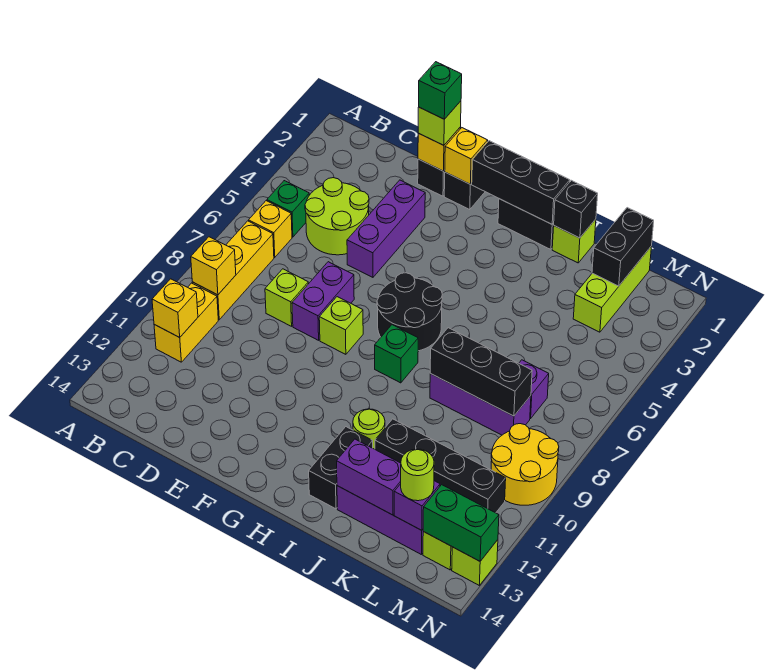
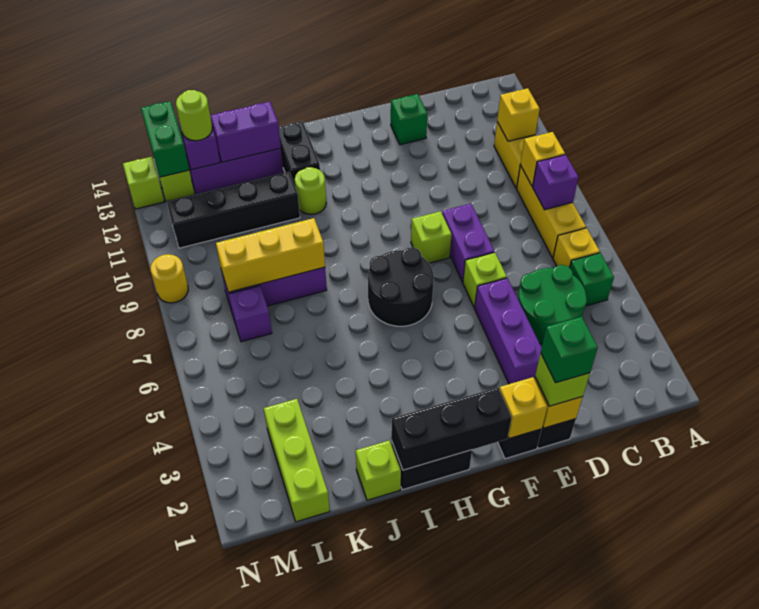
none -> purple brick B8 level 2
lime round brick C4:D5 level 1 -> green round brick C4:D5 level 1
lime brick D8 level 1 -> lime brick E6 level 1
green brick H8 level 1 -> green brick E13 level 1
black brick J1 level 2 -> none
black brick J8:L8 level 2 -> yellow brick J8:L8 level 2
black brick L1:L2 level 2 -> none
yellow round brick M9:N10 level 1 -> yellow round brick N9 level 1
green brick M13:N13 level 2 -> green brick M13:M14 level 2

